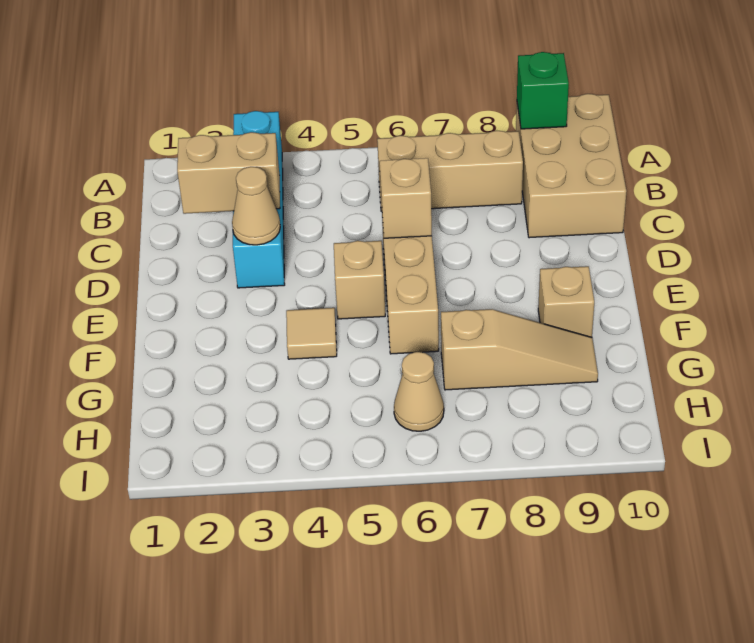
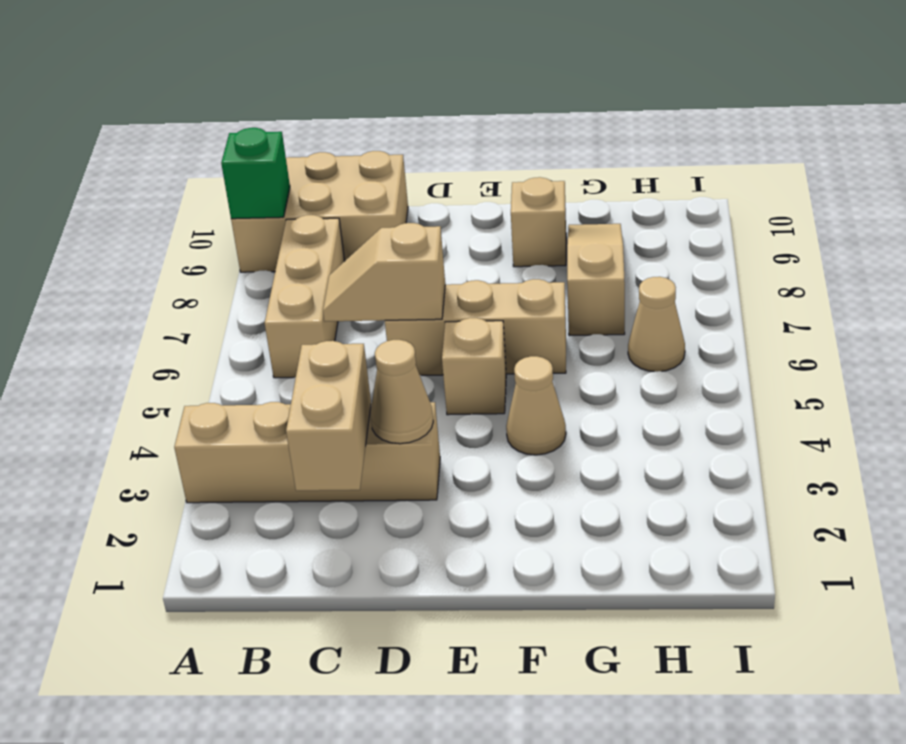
cyan brick A3:D3 level 1 -> tan brick A3:D3 level 1
tan tile F4 level 1 -> tan cone F4 level 1

